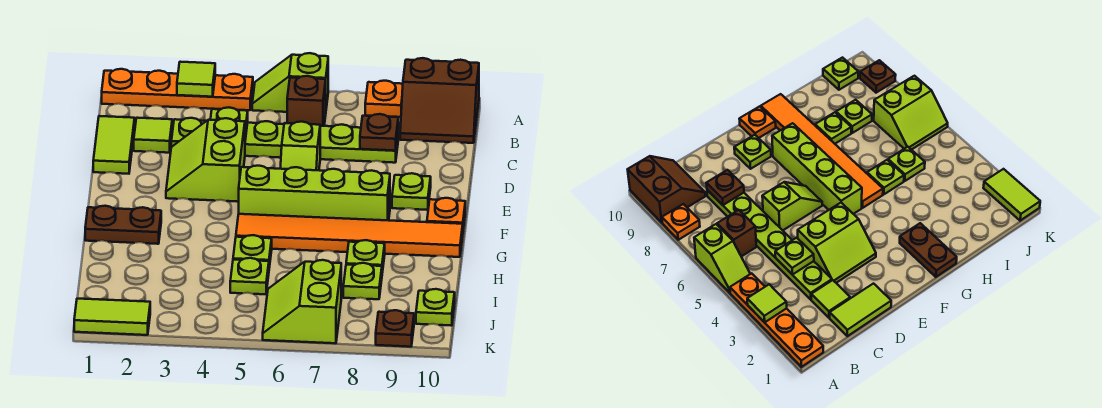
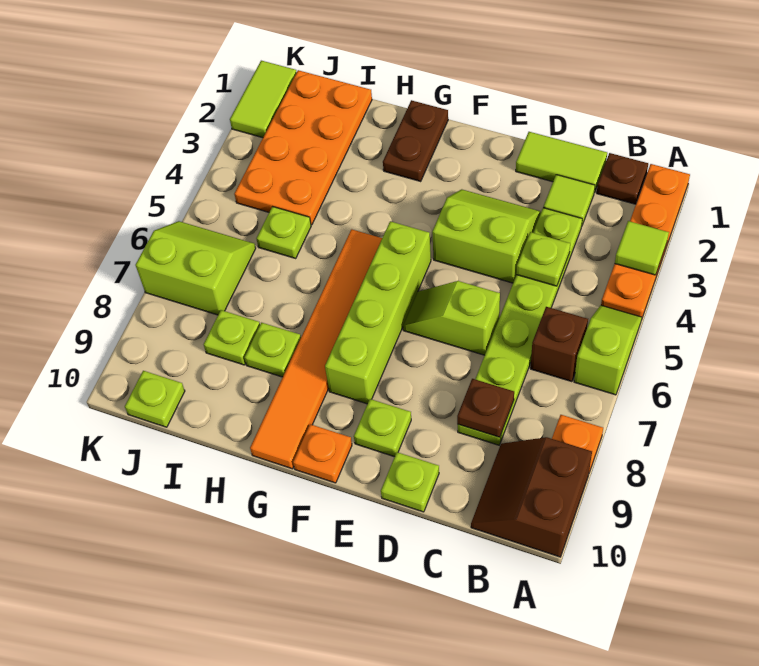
lime plate H5 level 1 -> lime plate D10 level 1
none -> orange plate I1:J4 level 1
brown plate K9 level 1 -> brown plate B1 level 1

